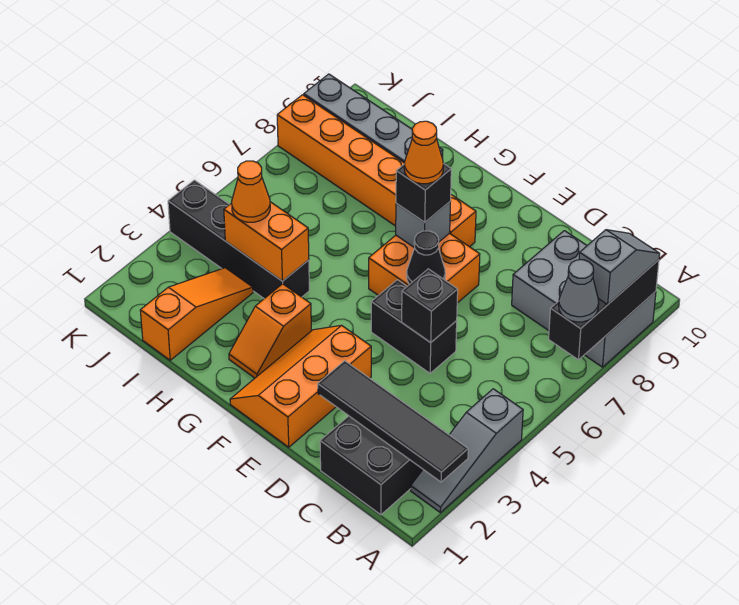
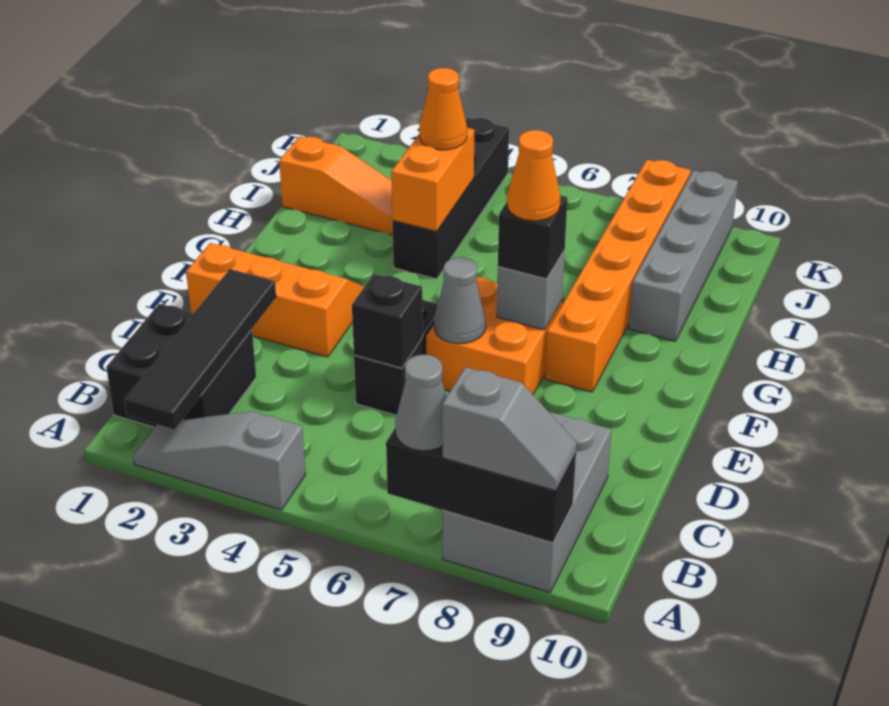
black cone E6 level 2 -> grey cone E6 level 2
orange slope G2:G3 level 1 top 3 -> none

